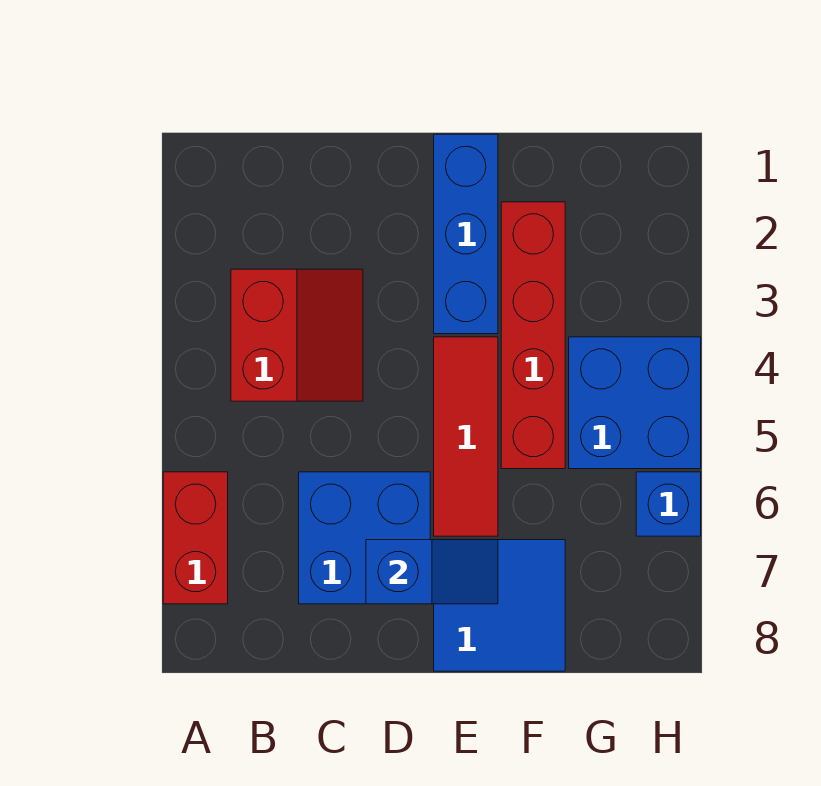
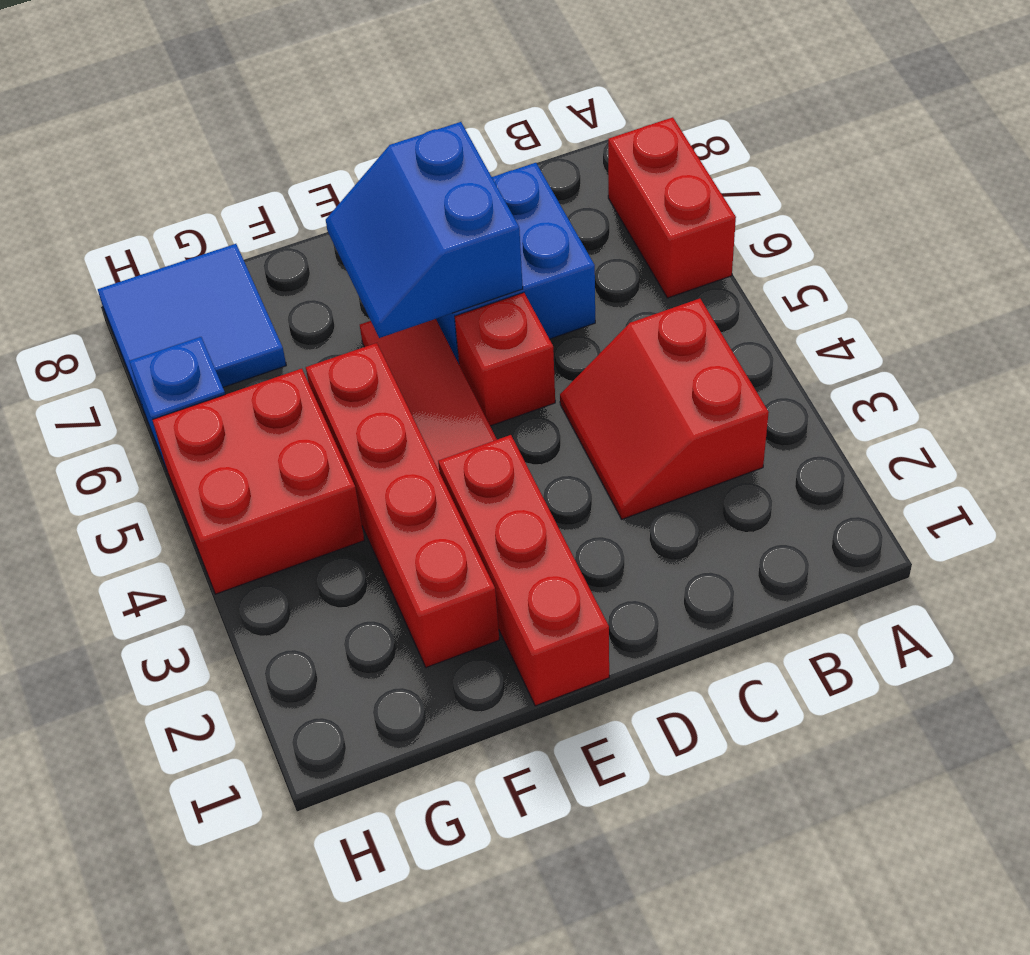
none -> red brick D5 level 1
blue slope D7:E7 level 2 top D -> blue slope D6:E7 level 2 top D
blue brick E1:E3 level 1 -> red brick E1:E3 level 1
blue tile E7:F8 level 1 -> blue tile G7:H8 level 1
blue brick G4:H5 level 1 -> red brick G4:H5 level 1

